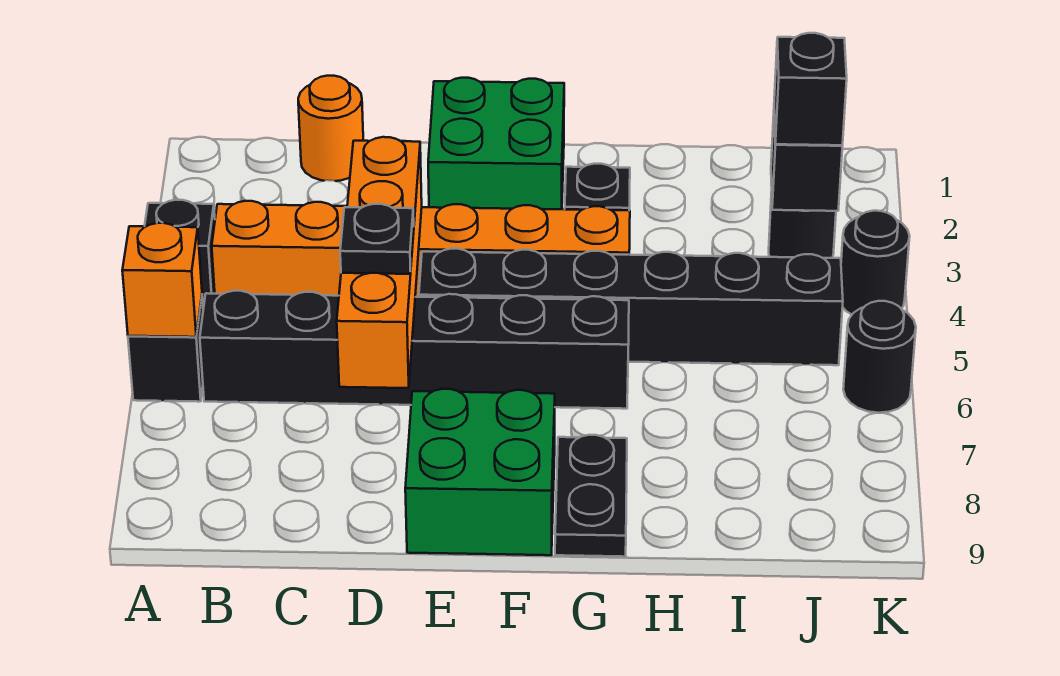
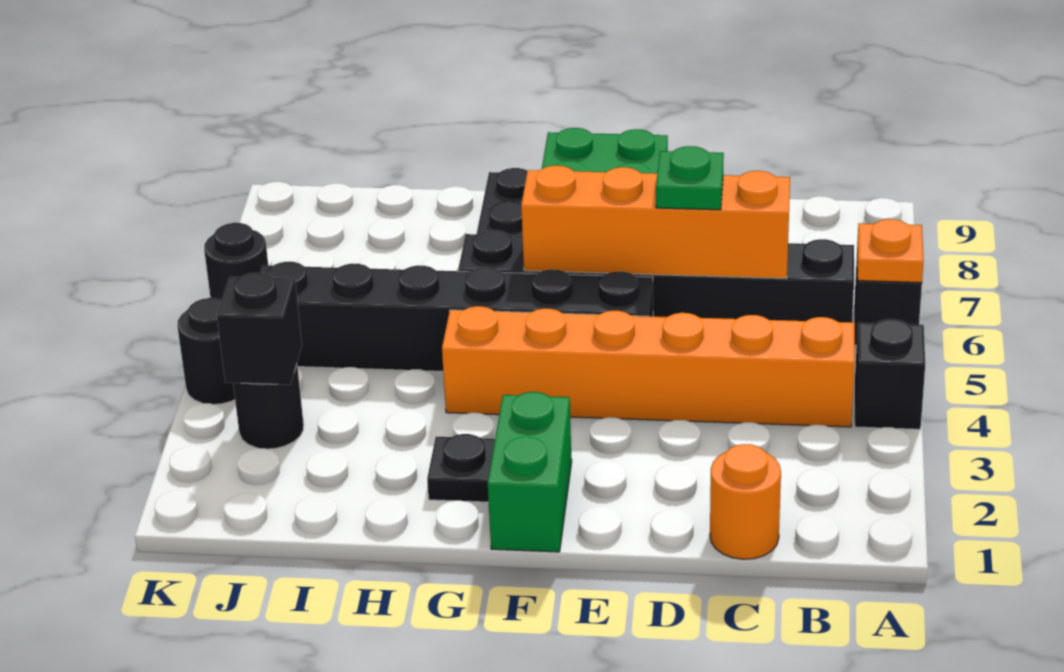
orange brick A6 level 2 -> orange plate A6 level 2
orange brick D4:D7 level 2 -> orange brick C6:F6 level 2
black plate D6 level 3 -> green plate D6 level 3
green brick E1:F2 level 1 -> green brick F1:F2 level 1
black brick J3 level 3 -> none

